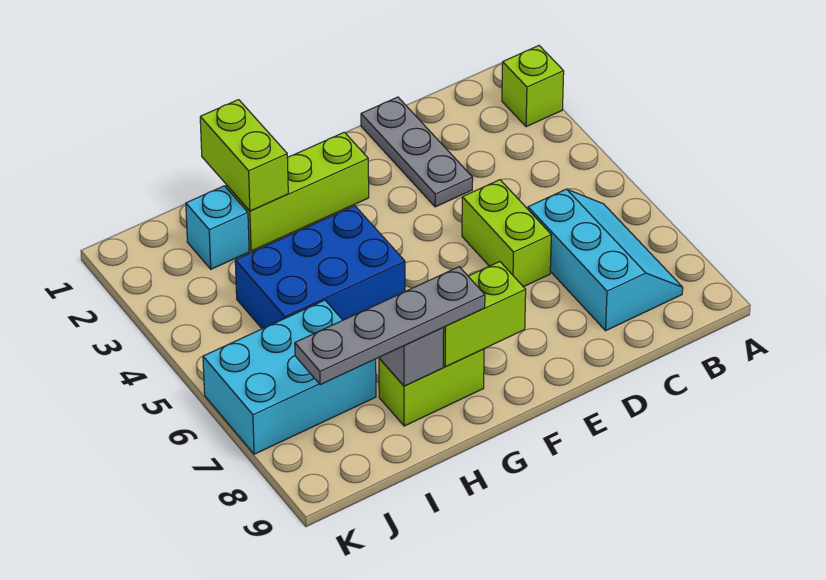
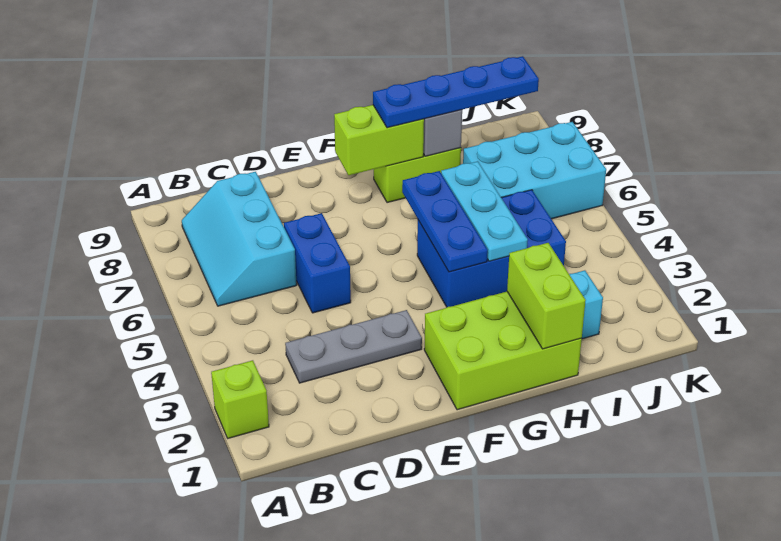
grey plate D1:D3 level 1 -> grey plate C3:E3 level 1
lime brick D5:D6 level 1 -> blue brick D5:D6 level 1
lime brick F2:H2 level 1 -> lime brick F1:H2 level 1
none -> blue plate G4:G6 level 2
grey plate G8:J8 level 3 -> blue plate G8:J8 level 3
none -> cyan plate H4:H6 level 2

